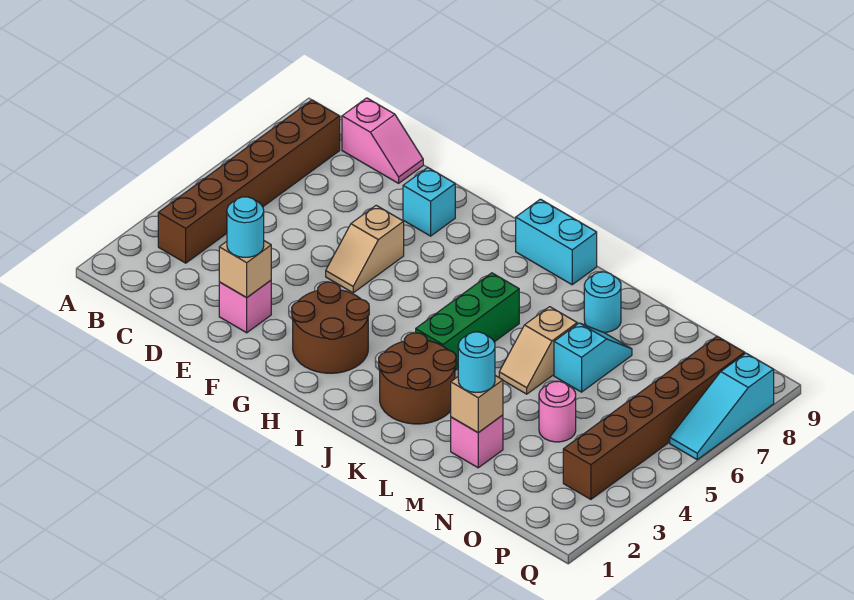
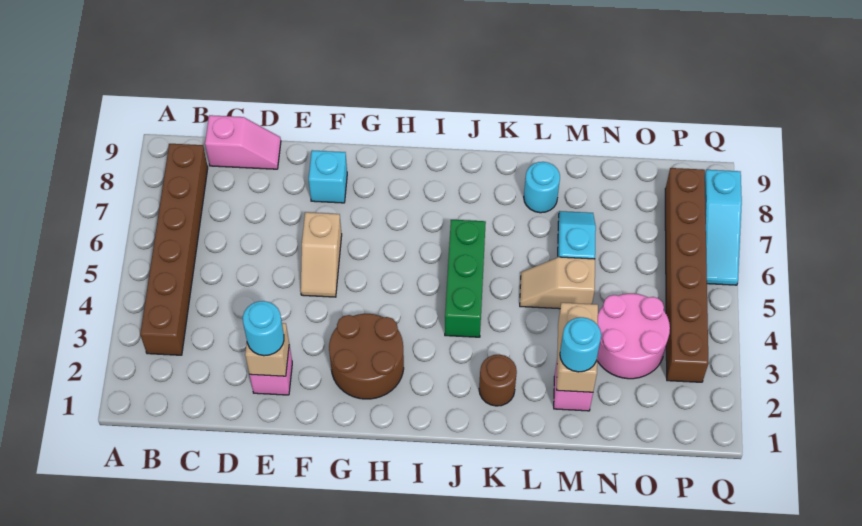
cyan brick I9:J9 level 1 -> none
brown round brick J2:K3 level 1 -> brown round brick K2 level 1
tan slope L5:L6 level 1 top 6 -> tan slope L5:M5 level 1 top M
tan brick M2 level 2 -> tan brick M2:M3 level 2
pink round brick N4 level 1 -> pink round brick N3:O4 level 1

